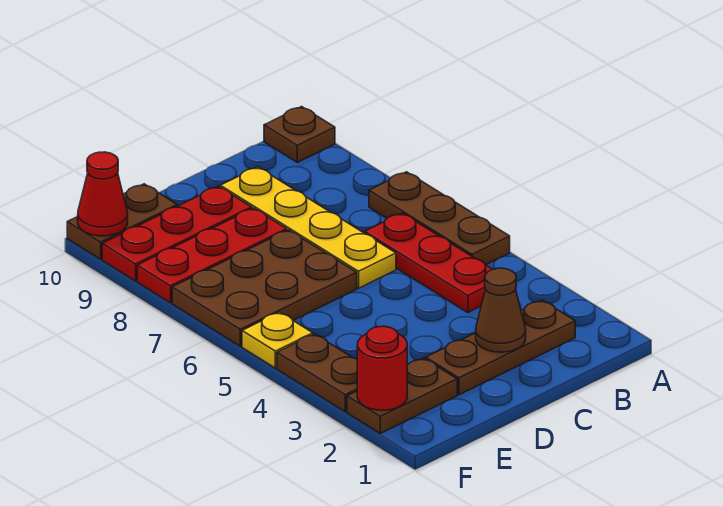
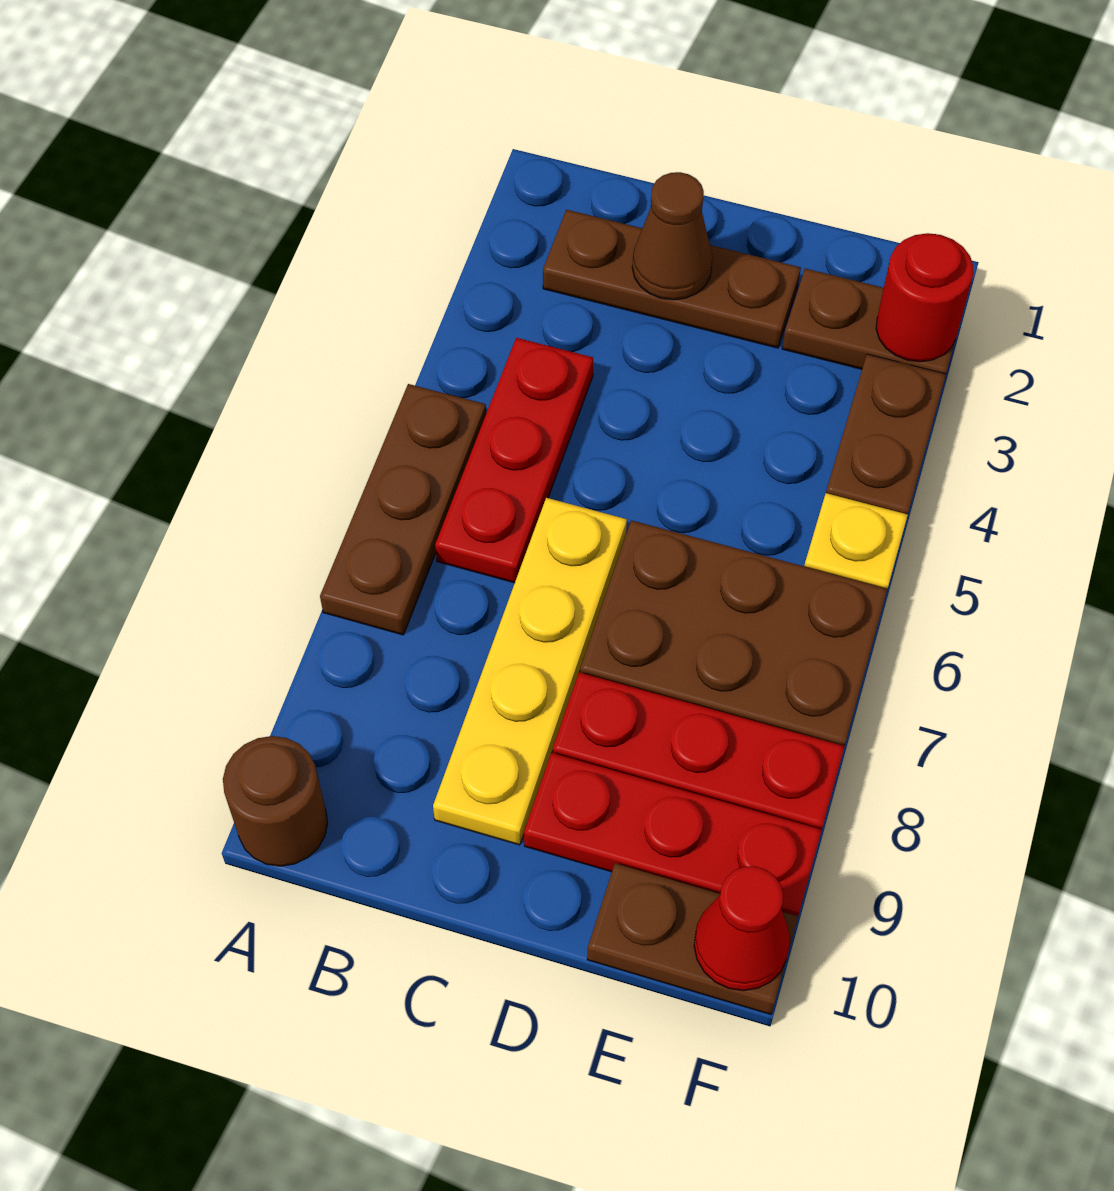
brown plate A10 level 1 -> brown round brick A10 level 1

